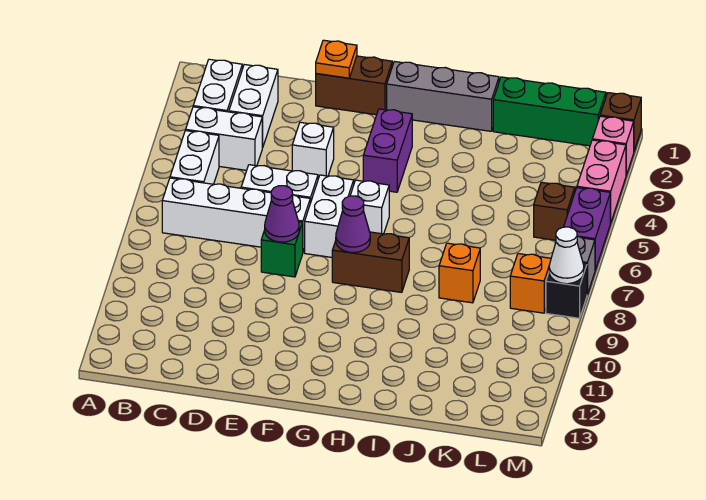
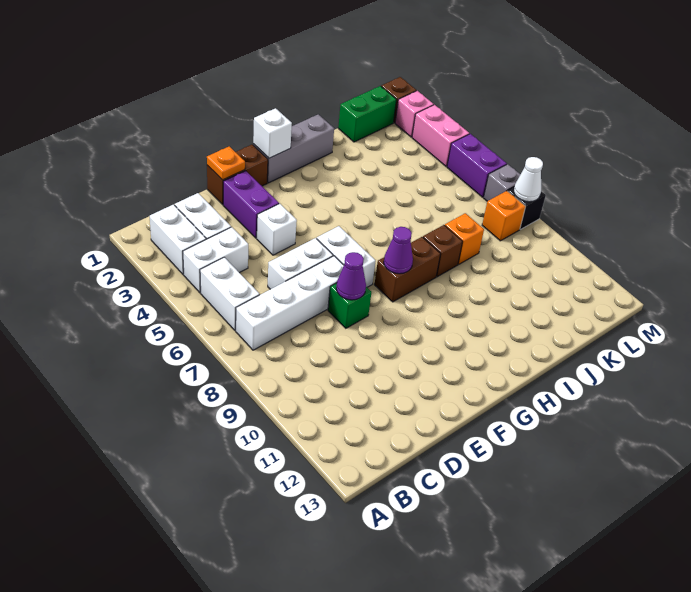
purple brick G3:G4 level 1 -> purple brick E2:E3 level 1
white brick G6 level 1 -> white brick G1 level 2
green brick J1:L1 level 1 -> green brick K1:L1 level 1
brown brick L5 level 1 -> brown brick I8 level 1

